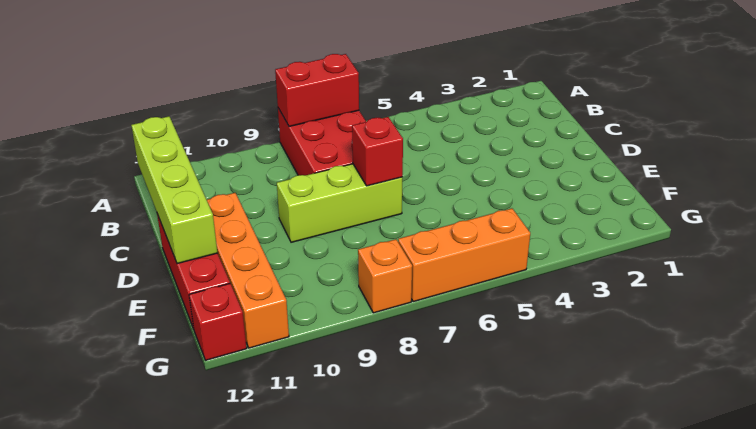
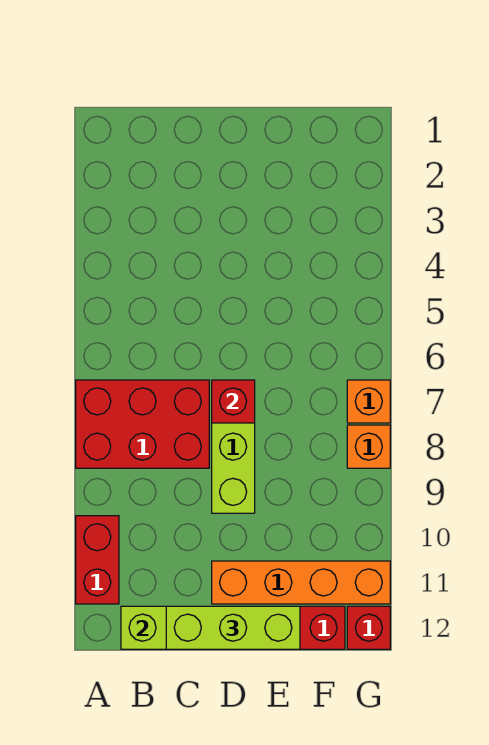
red brick A7:A8 level 2 -> red brick A10:A11 level 1
none -> lime brick C12:E12 level 3
orange brick G5:G7 level 1 -> orange brick G7 level 1

